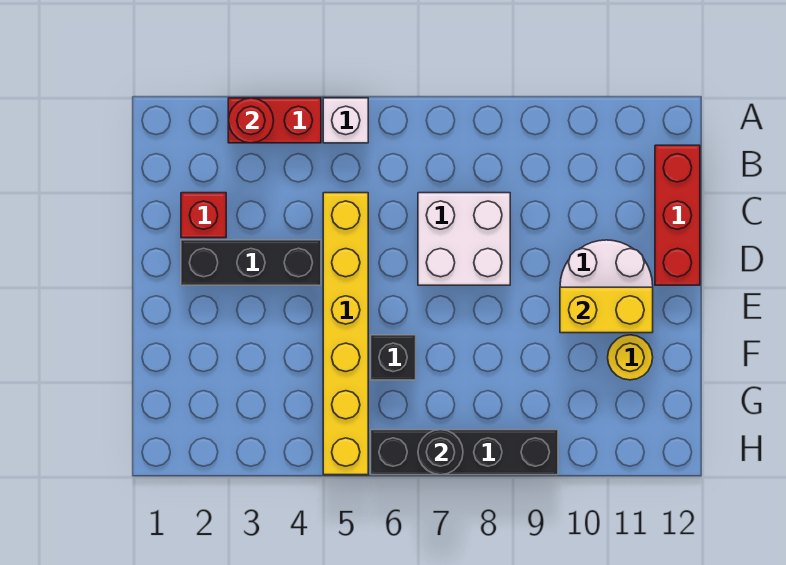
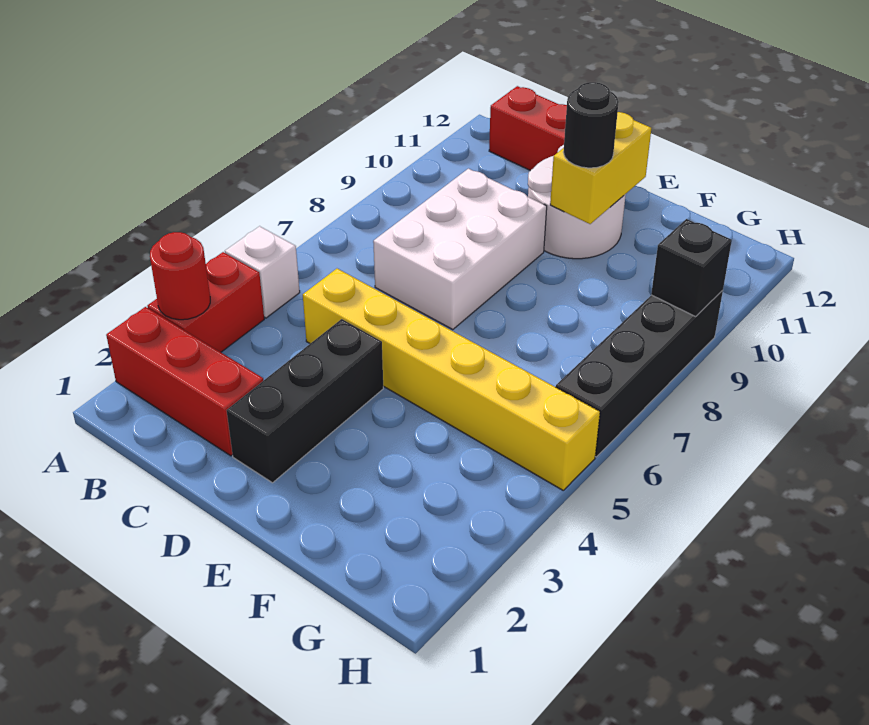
red brick C2 level 1 -> red brick A2:C2 level 1
white brick C7:D8 level 1 -> white brick C7:D9 level 1
black brick F6 level 1 -> black brick H9 level 2
yellow round brick F11 level 1 -> none
black round brick H7 level 2 -> black round brick E10 level 3

